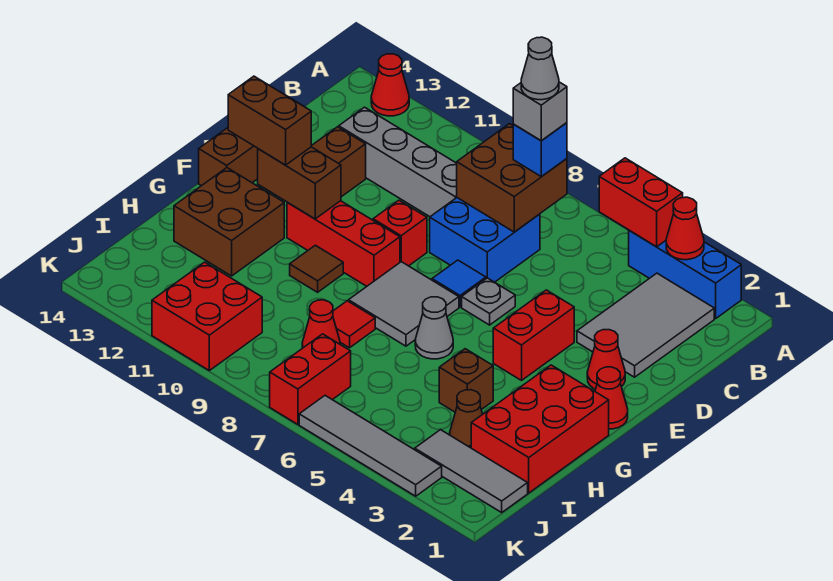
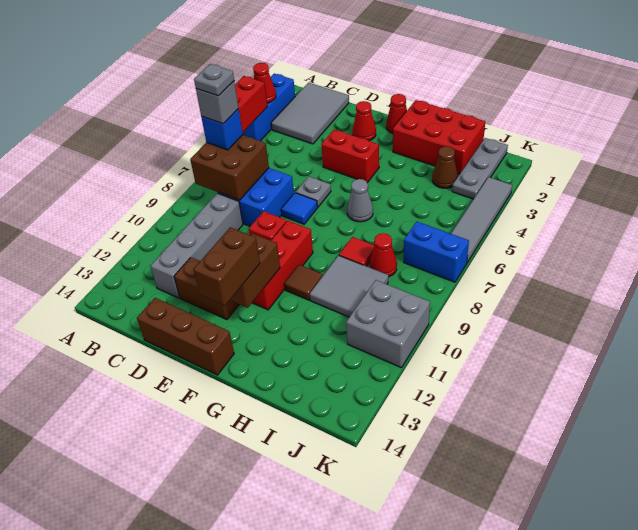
red cone A13 level 1 -> none
grey tile B2:D3 level 1 -> grey tile B1:C3 level 1
grey cone B7 level 5 -> grey plate B7 level 5
grey tile F7:G8 level 1 -> grey tile H9:I10 level 1
brown brick G12:H13 level 1 -> none
brown brick H4 level 1 -> none
grey tile J1:J3 level 1 -> grey plate J1:J3 level 1
red brick J7:K7 level 1 -> blue brick J7:K7 level 1
red brick J10:K11 level 1 -> grey brick J10:K11 level 1

